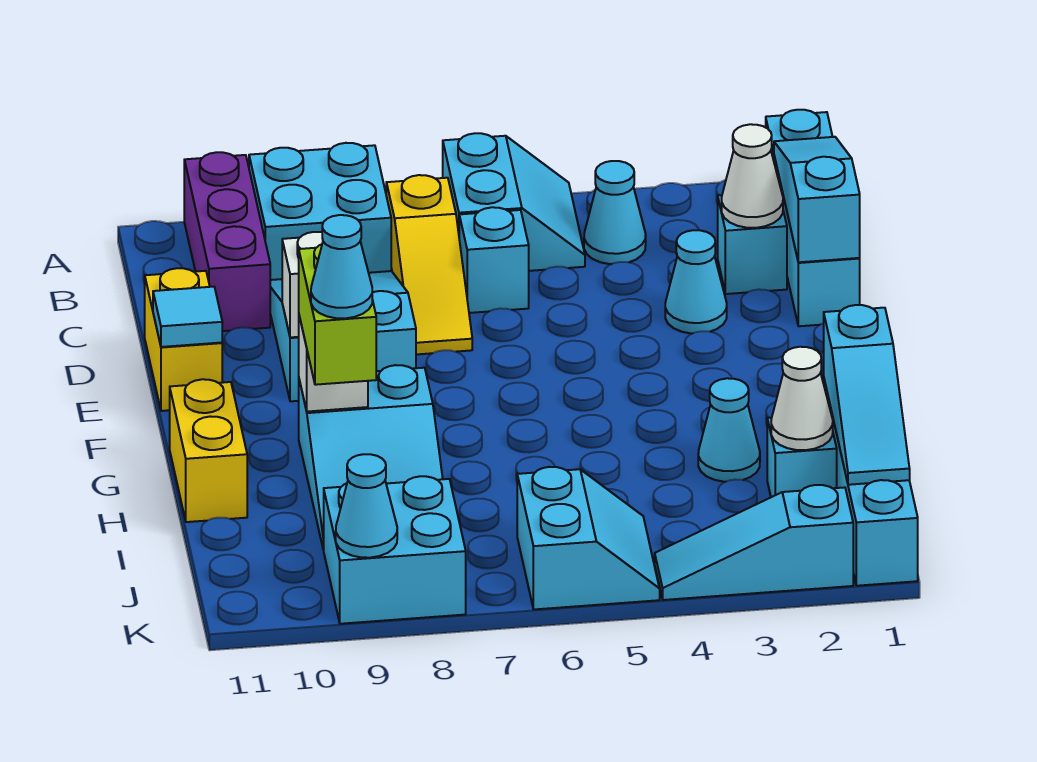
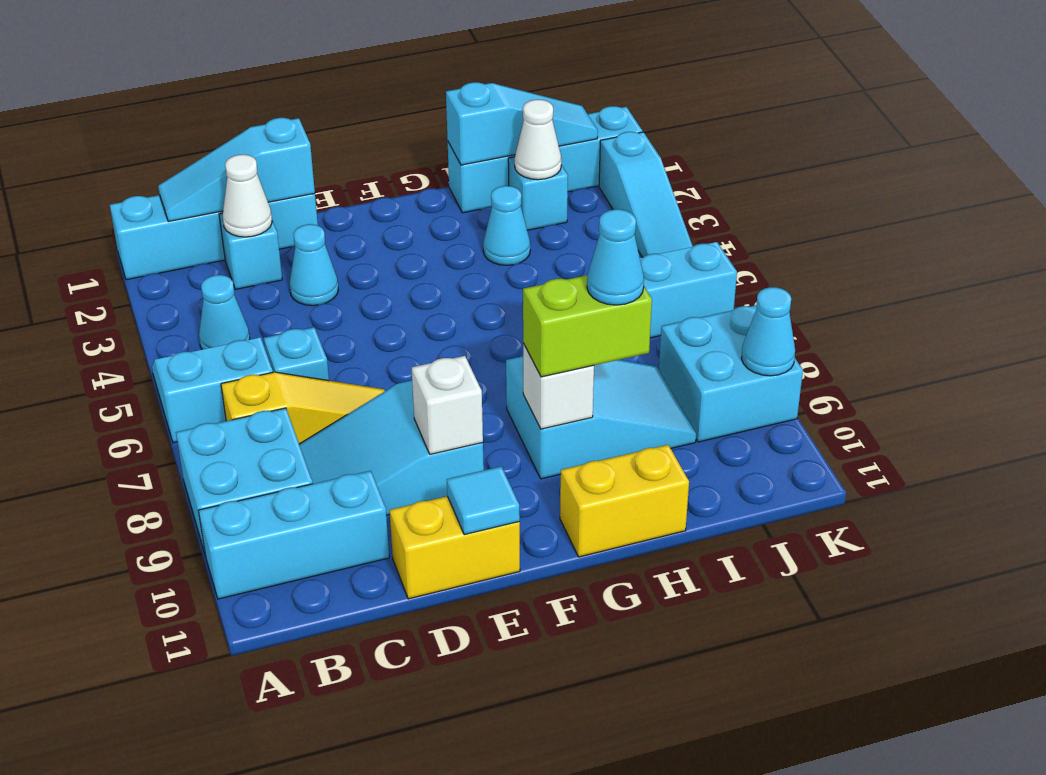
purple brick A10:C10 level 1 -> cyan brick A10:C10 level 1

